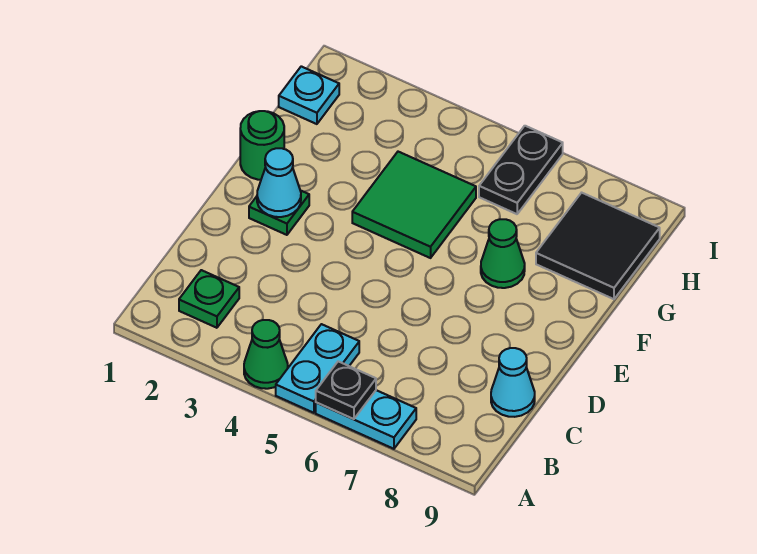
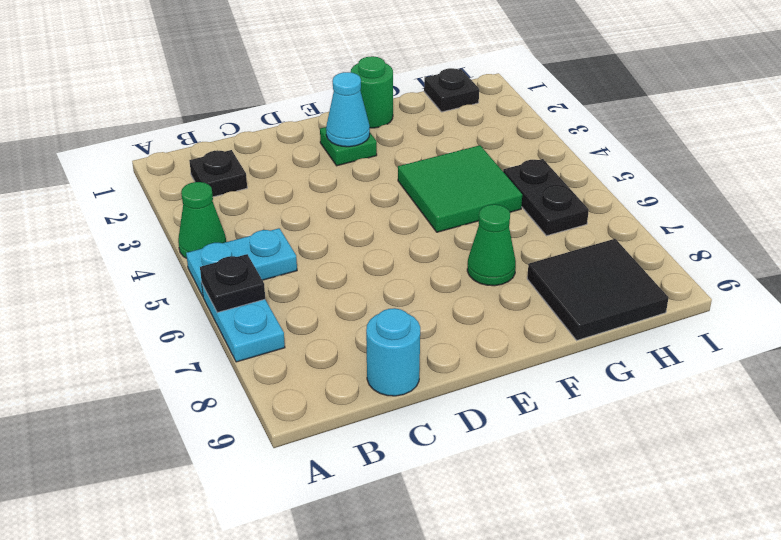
green plate B2 level 1 -> black plate B2 level 1
cyan cone C9 level 1 -> cyan round brick C9 level 1
cyan plate H1 level 1 -> black plate H1 level 1
black plate H6:I6 level 1 -> black plate H5:H6 level 1

